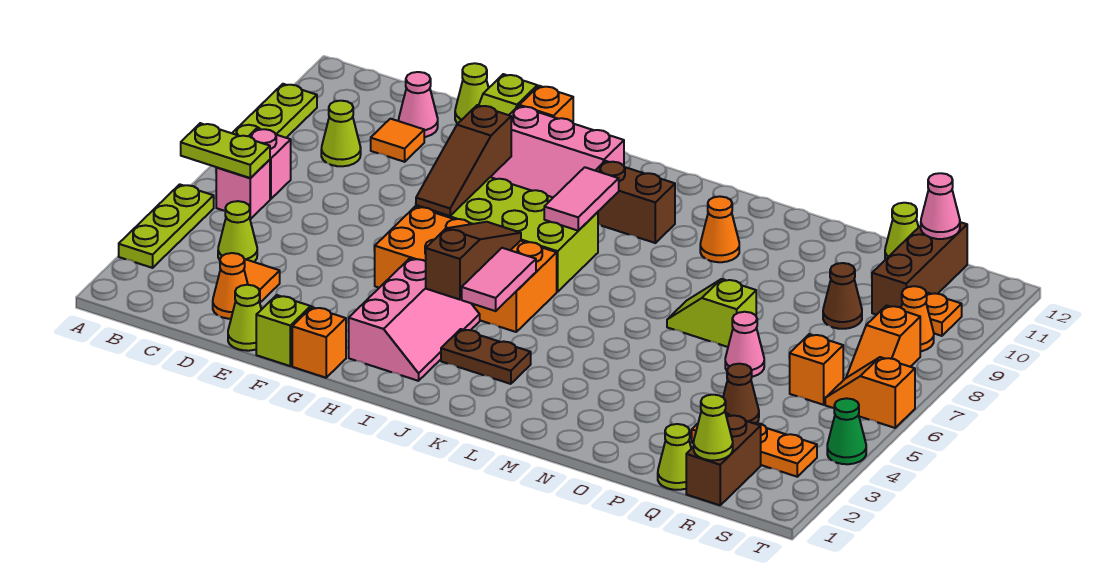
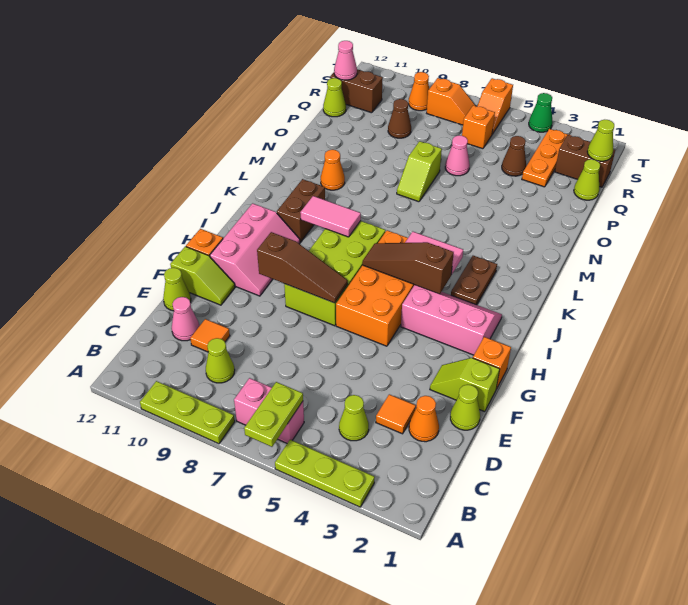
brown brick R10:R12 level 1 -> brown brick R11:R12 level 1
orange plate S10 level 1 -> none

